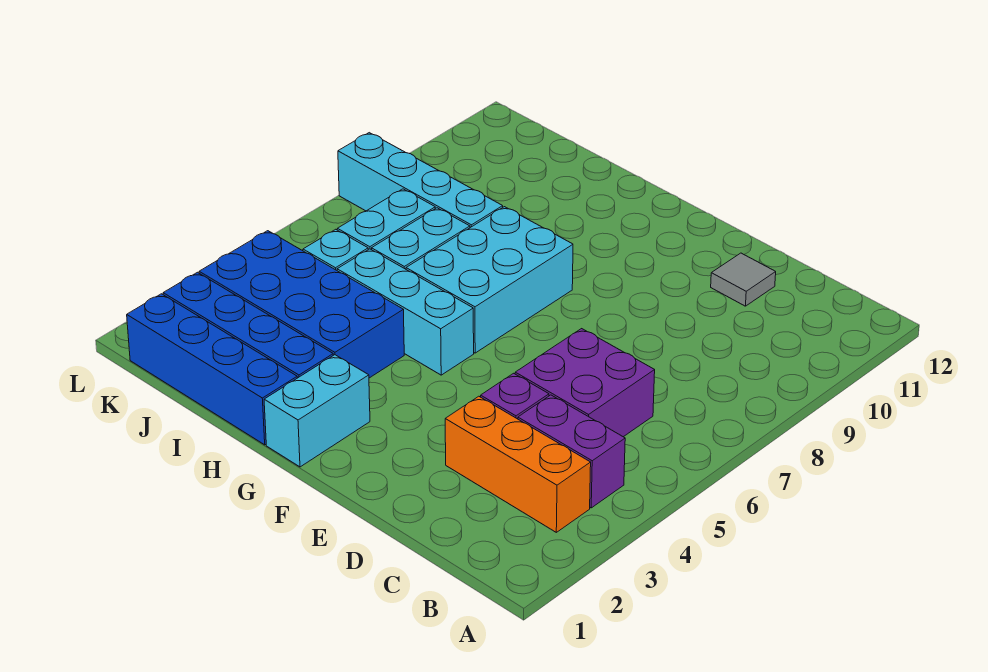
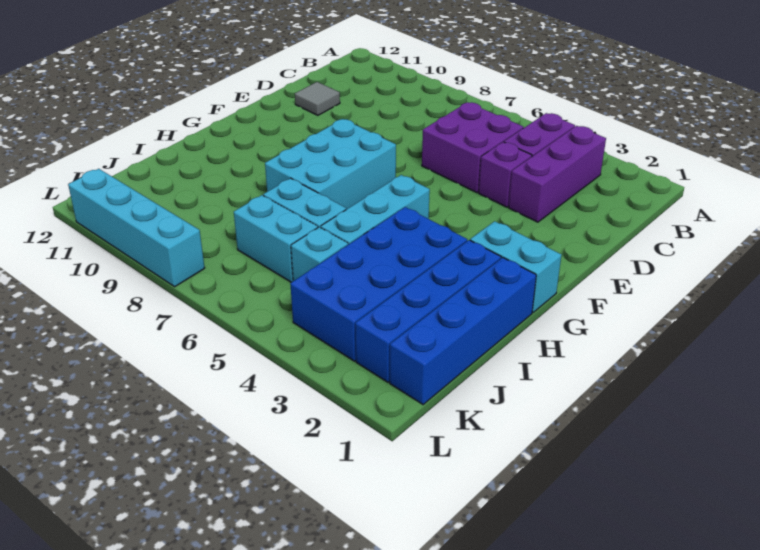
orange brick B3:D3 level 1 -> purple brick B3:D3 level 1
cyan brick G6:H8 level 1 -> cyan brick F7:H8 level 1
cyan brick I8:L8 level 1 -> cyan brick L8:L11 level 1

